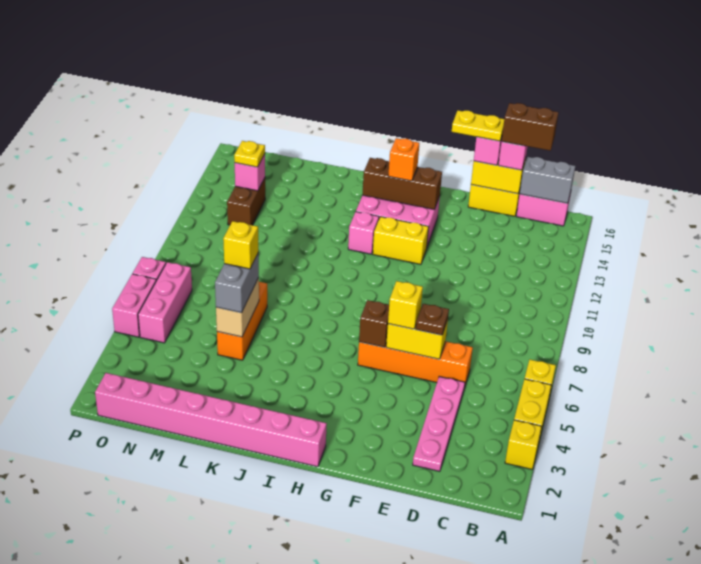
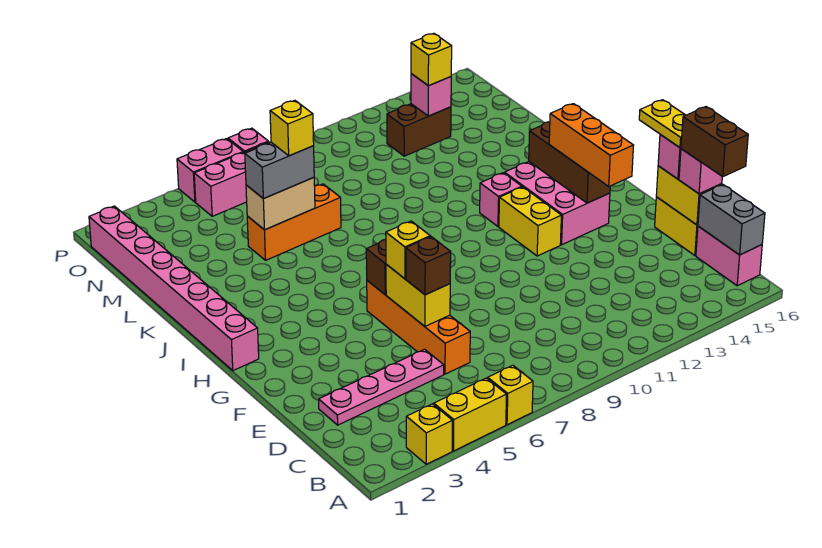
brown plate E6 level 3 -> brown brick E6 level 3
orange brick H14 level 3 -> orange brick F14:H14 level 3
yellow plate N13 level 3 -> yellow brick N13 level 3

